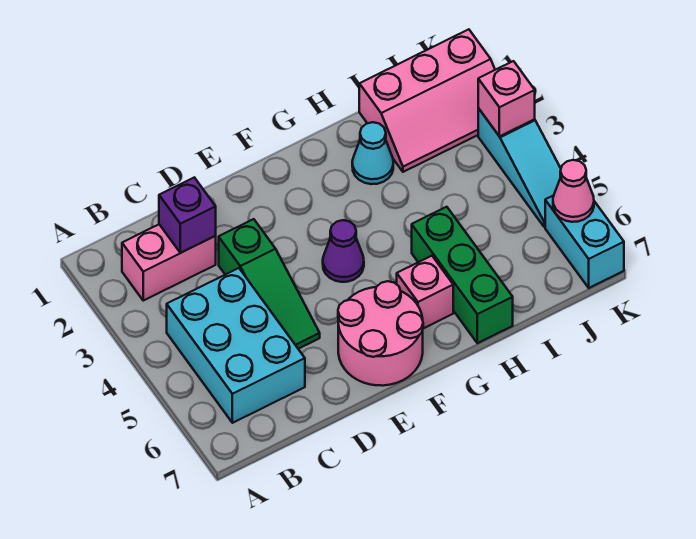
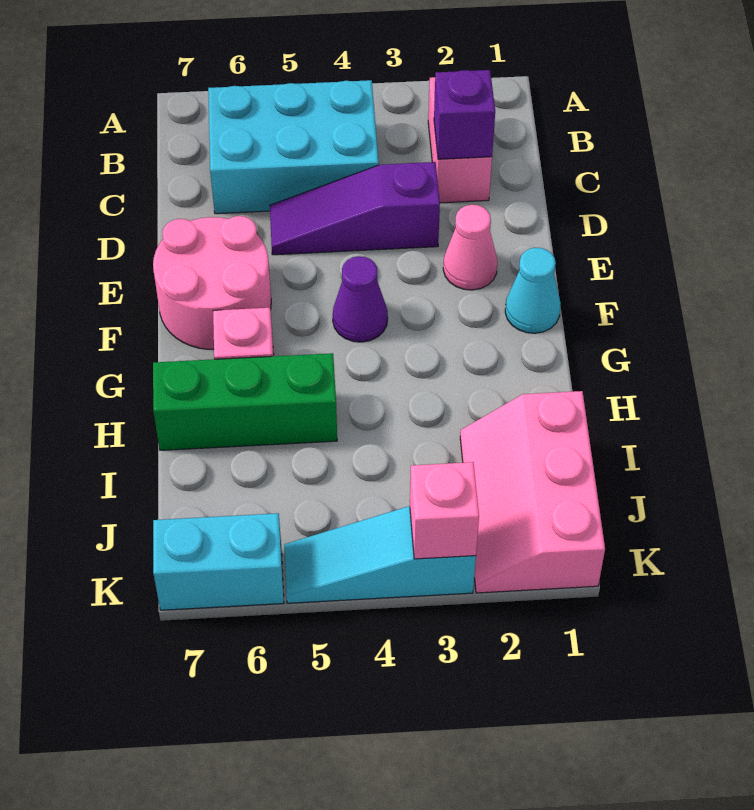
green slope D3:D5 level 1 top 3 -> purple slope D3:D5 level 1 top 3
cyan cone H2 level 1 -> cyan cone F1 level 1
pink cone K6 level 2 -> pink cone E2 level 1

